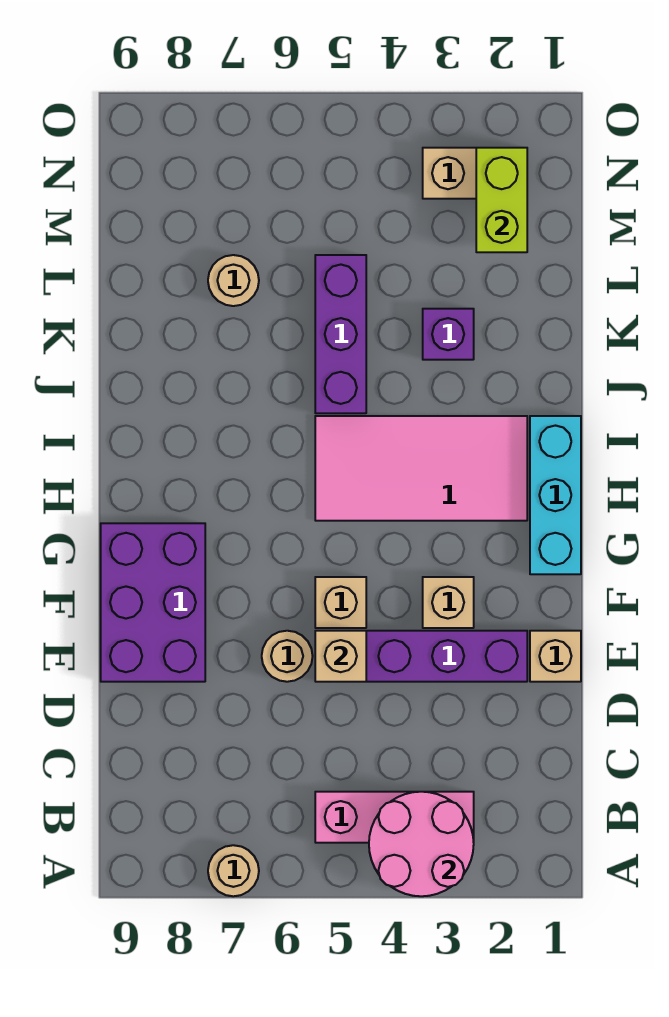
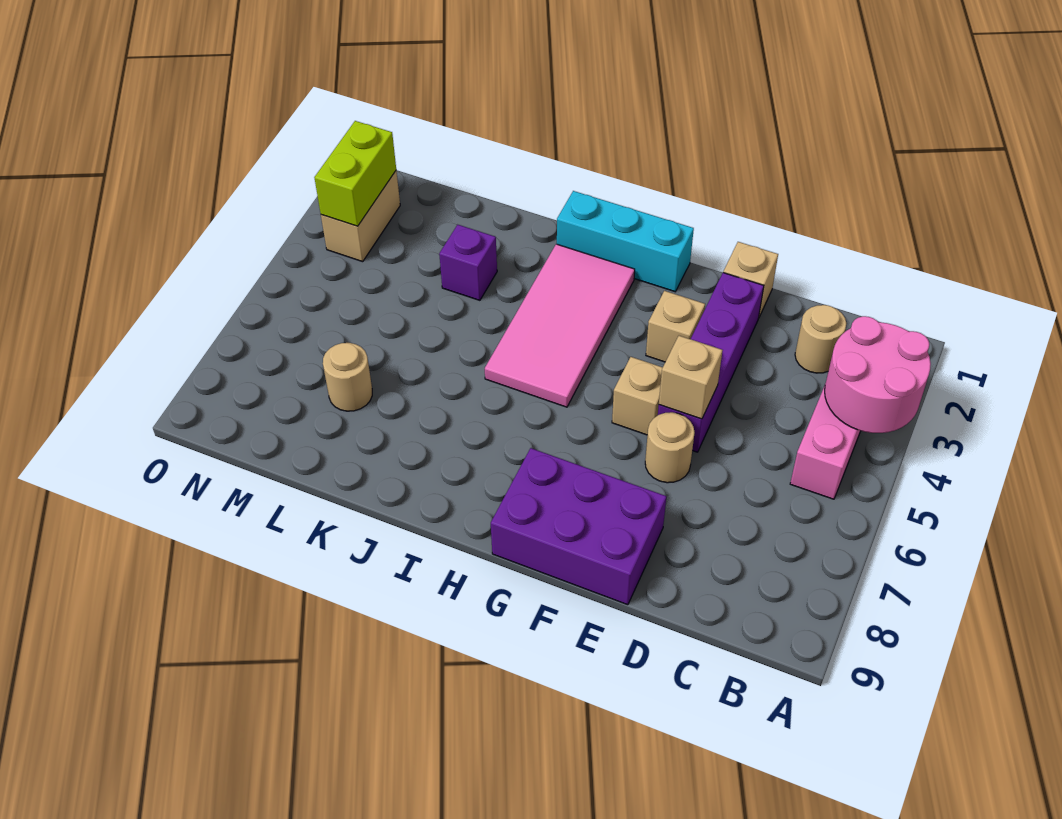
tan round brick A7 level 1 -> tan round brick C2 level 1
purple brick J5:L5 level 1 -> none
lime brick M2:N2 level 2 -> lime brick N2:N3 level 2

